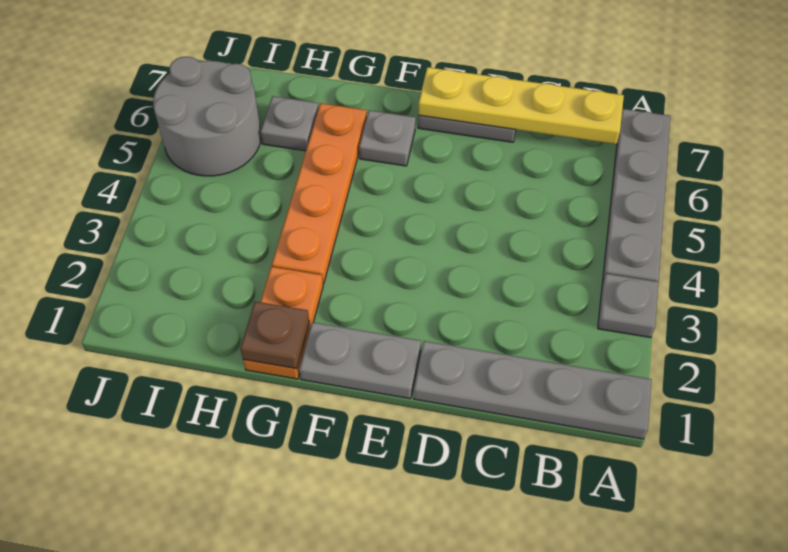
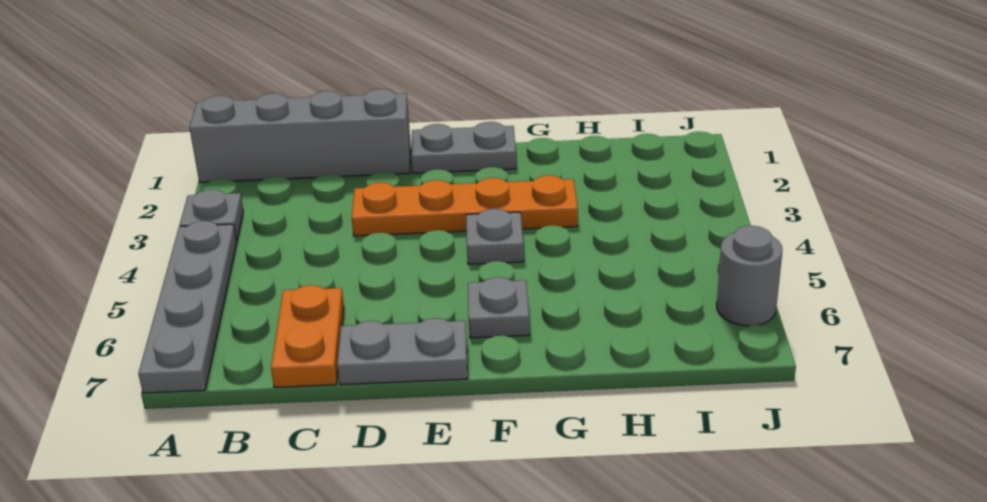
grey plate A1:D1 level 1 -> grey brick A1:D1 level 1
yellow plate B7:E7 level 2 -> none
orange plate G1:G2 level 1 -> orange plate C6:C7 level 1
brown plate G1 level 2 -> none
orange plate G3:G6 level 1 -> orange plate D3:G3 level 1
grey plate H6 level 1 -> grey plate F4 level 1
grey round brick I5:J6 level 1 -> grey round brick J6 level 1

